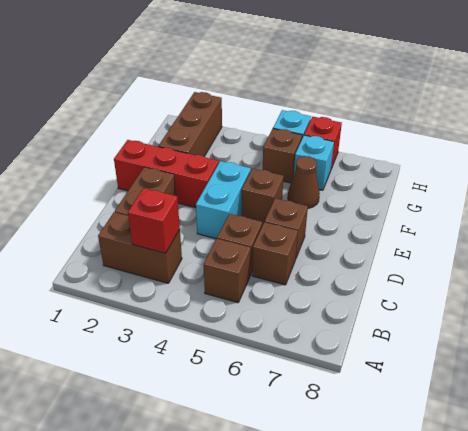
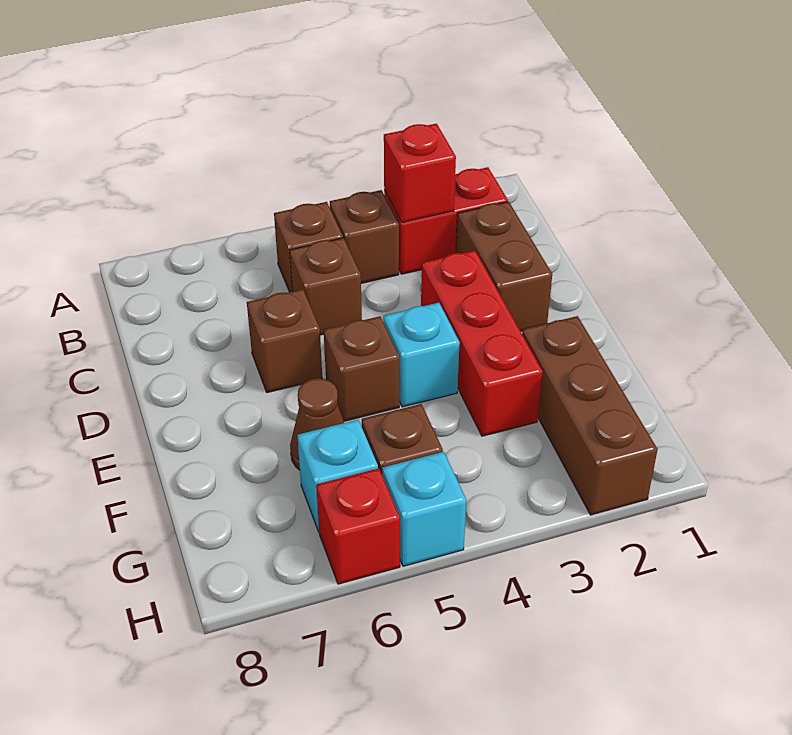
brown brick B2:B3 level 1 -> red brick B2:B3 level 1
brown brick C6 level 1 -> brown brick B4 level 1
cyan brick D4:E4 level 1 -> cyan brick E4 level 1
red brick E1:E3 level 1 -> red brick D3:F3 level 1

